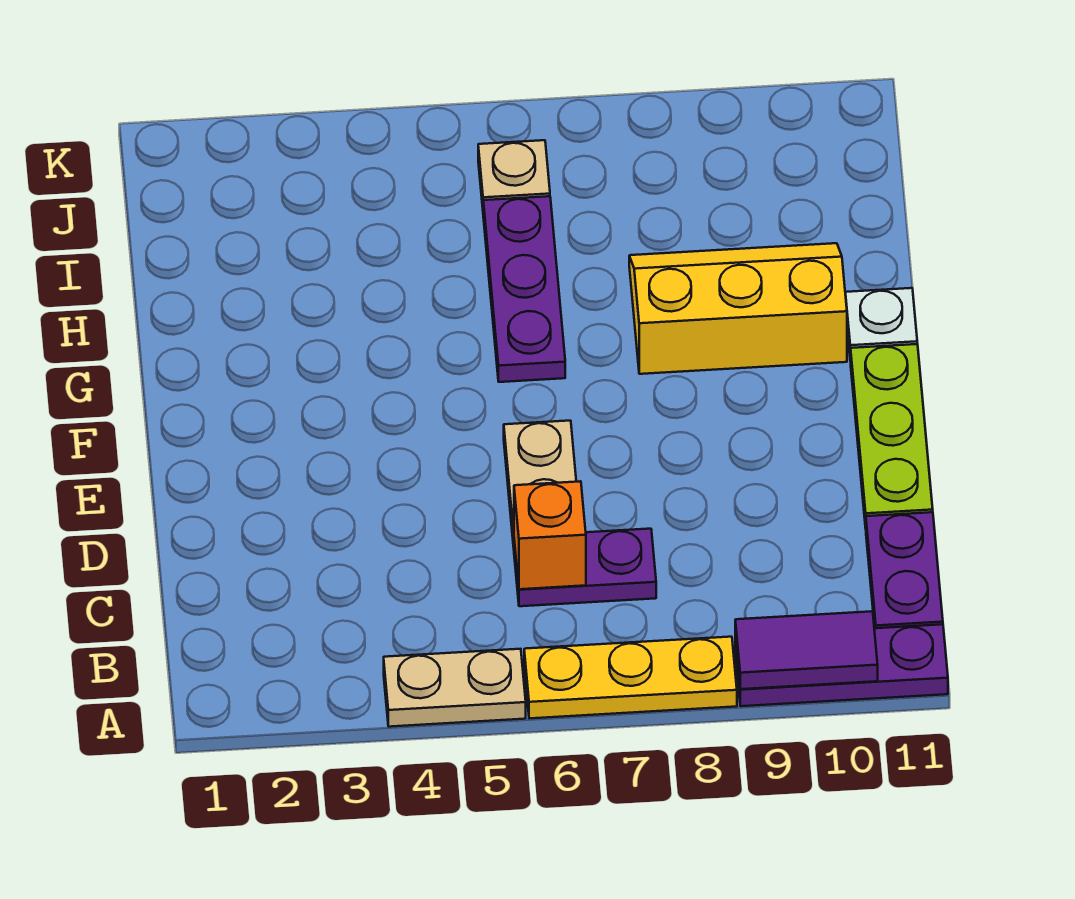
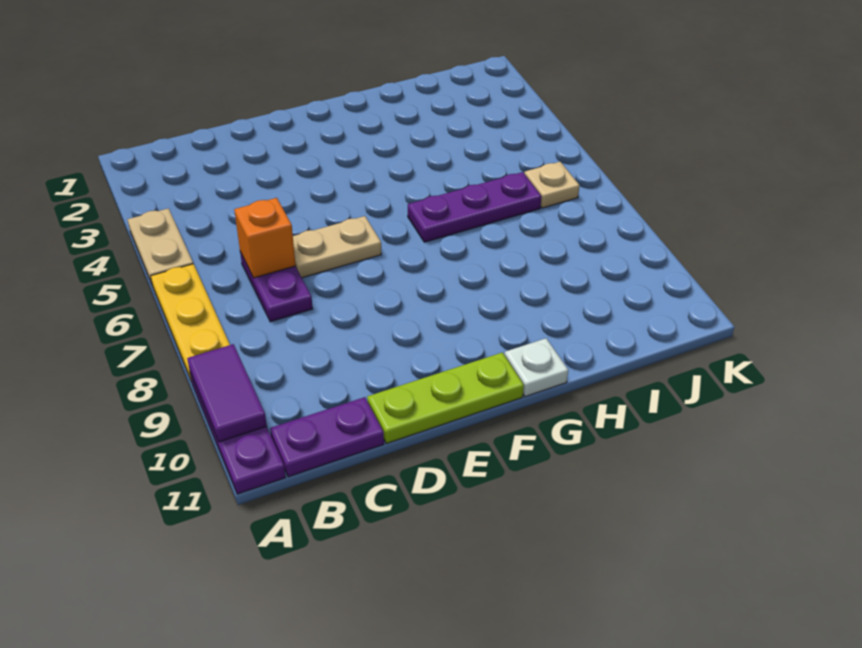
yellow slope G8:H10 level 1 top G -> none

